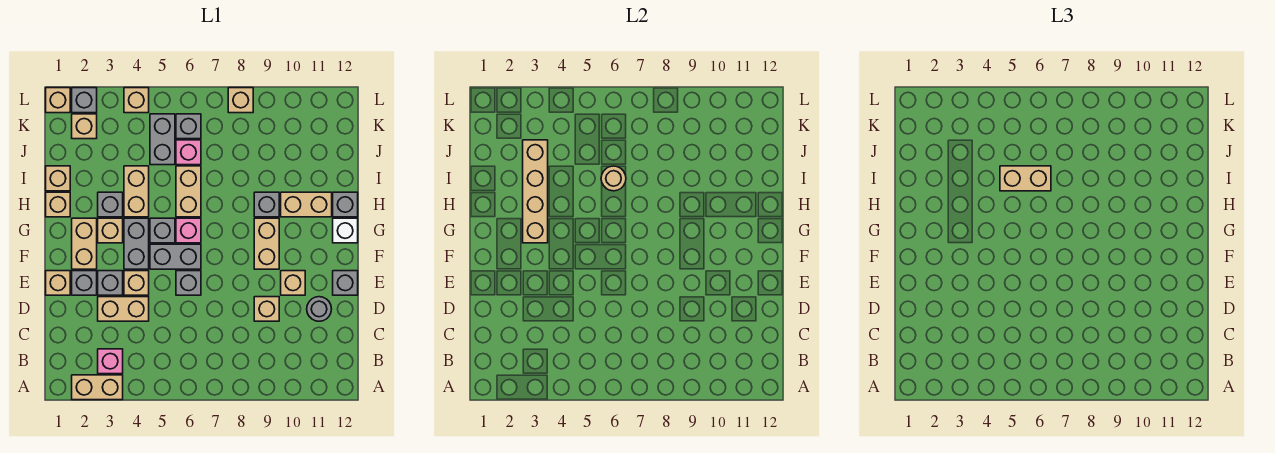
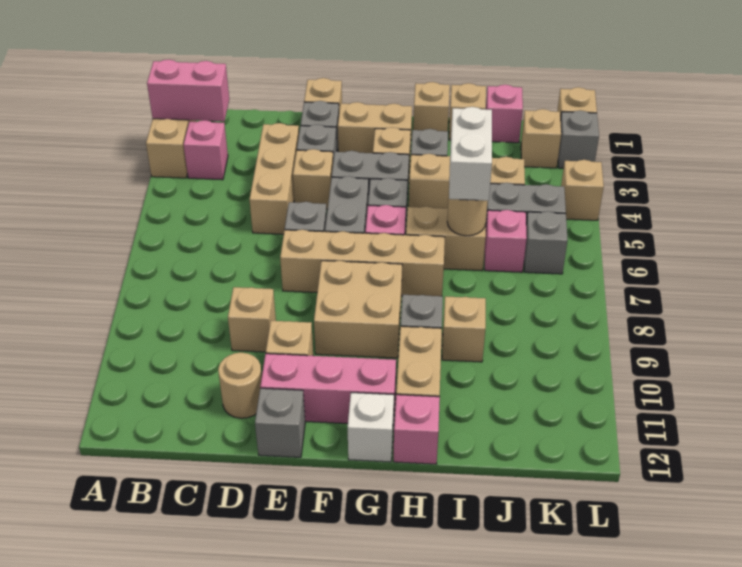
none -> pink brick A2:B2 level 2
tan brick D3:D4 level 1 -> tan brick D3:D5 level 1
grey round brick D11 level 1 -> tan round brick D11 level 1
none -> pink brick E11:G11 level 1
tan brick F9:G9 level 1 -> tan brick F8:G9 level 1
tan brick G3:J3 level 2 -> tan brick E7:H7 level 1
tan brick H4:I4 level 1 -> tan brick H4:J4 level 1
grey brick H12 level 1 -> pink brick H12 level 1
tan brick I5:I6 level 3 -> white brick I5:I6 level 3
none -> pink brick J1 level 1
tan brick L8 level 1 -> tan brick I9 level 1

